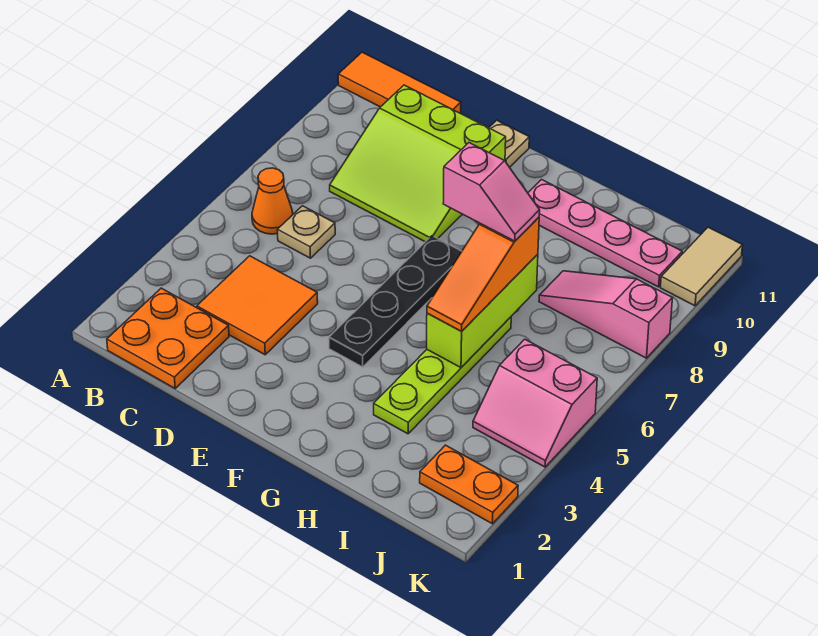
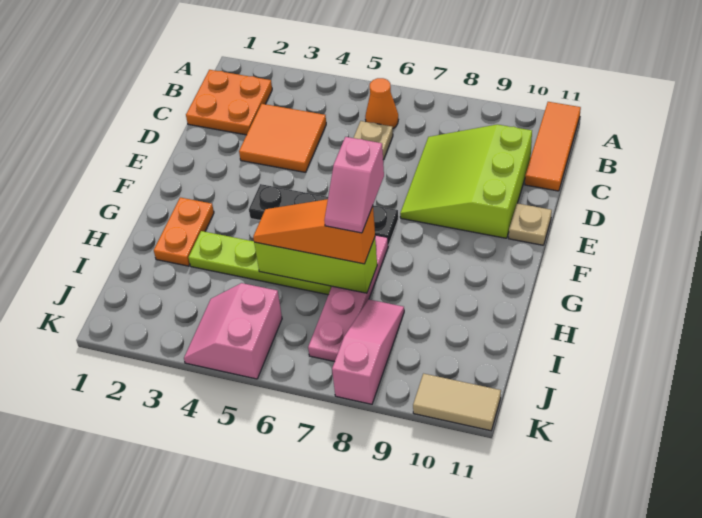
pink plate G10:J10 level 1 -> pink plate G7:J7 level 1
orange plate J2:K2 level 1 -> orange plate G2:H2 level 1

